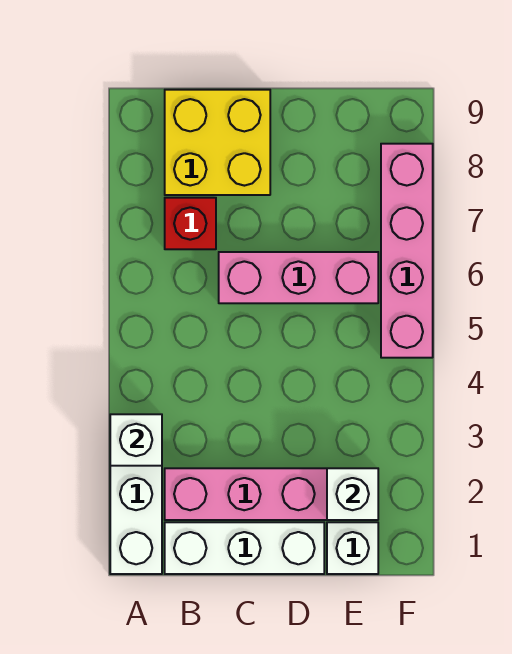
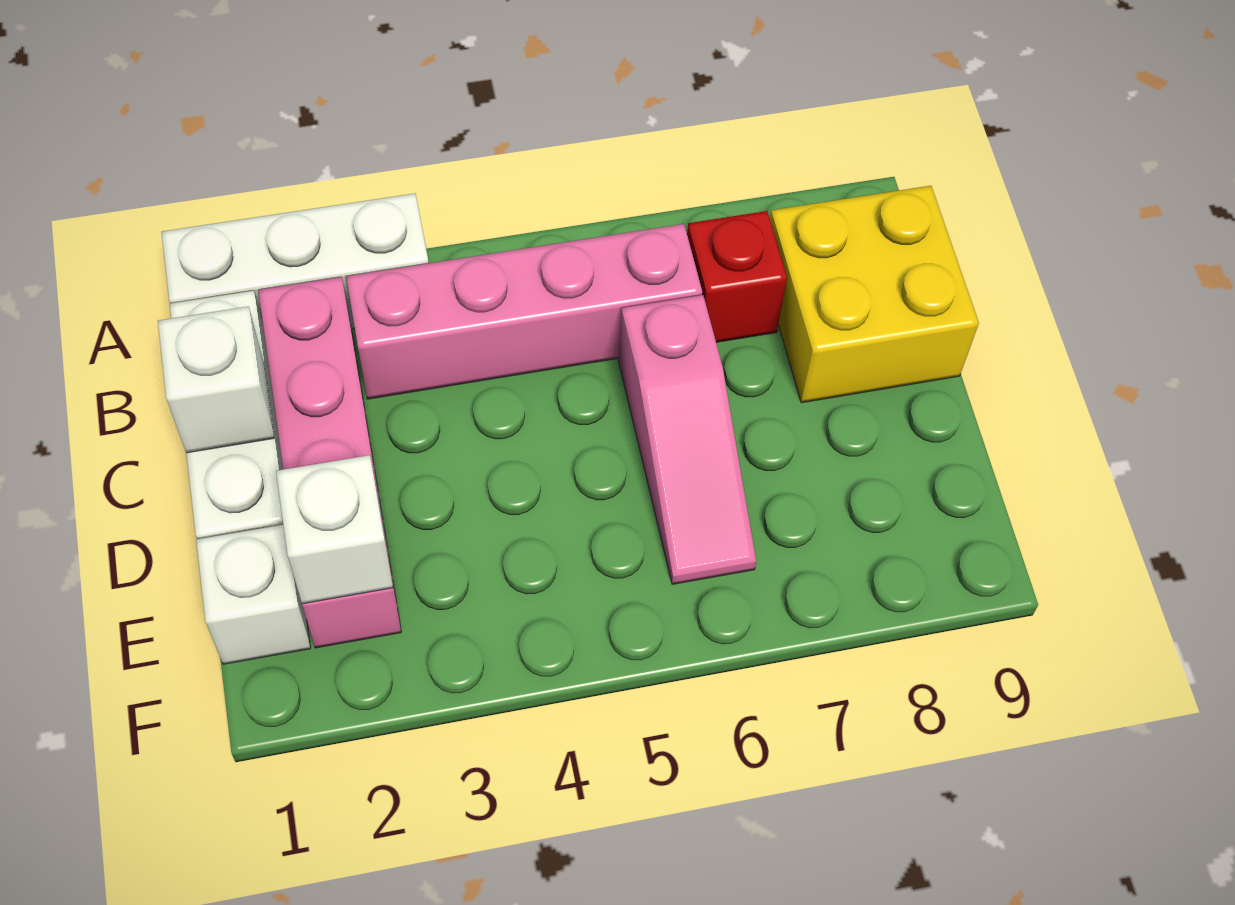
white brick A3 level 2 -> white brick C1 level 2
pink brick C6:E6 level 1 -> pink slope C6:E6 level 1 top C
pink brick F5:F8 level 1 -> pink brick B3:B6 level 1

